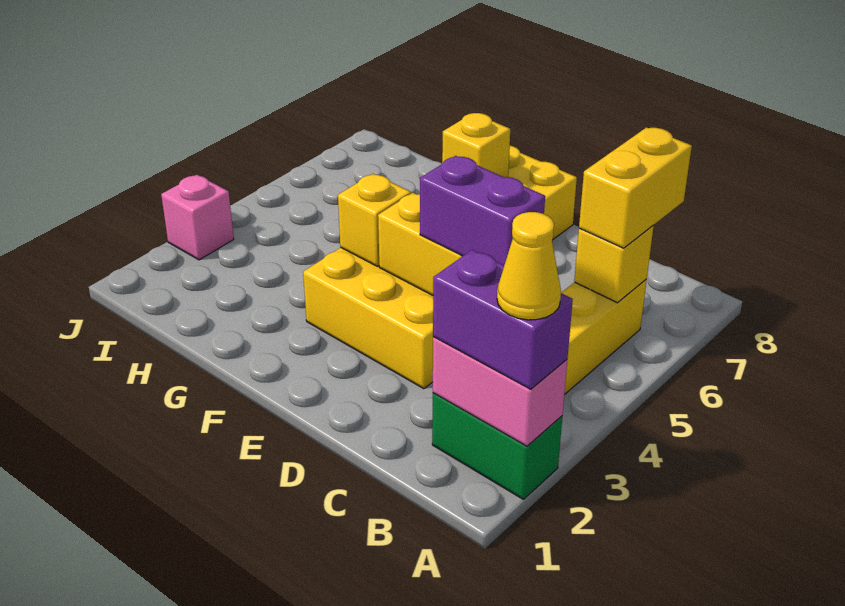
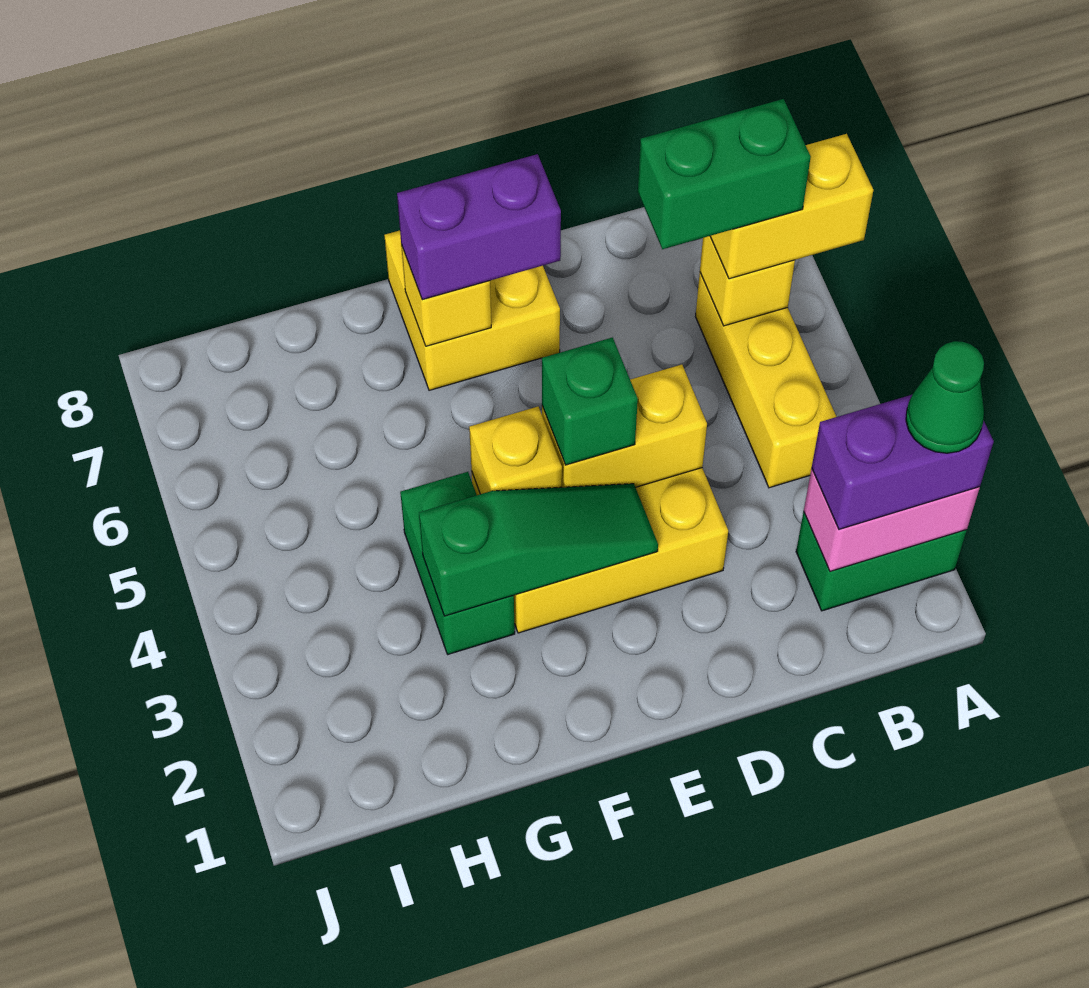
yellow cone A2 level 4 -> green cone A2 level 4
yellow brick B6:B7 level 3 -> yellow brick A6:B6 level 3
none -> green brick B6:C6 level 4
purple brick C4:D4 level 3 -> purple brick E7:F7 level 3
none -> green slope E3:G3 level 2 top G
none -> green brick E4 level 3
none -> green brick G3:G4 level 1
pink brick J3 level 1 -> none

